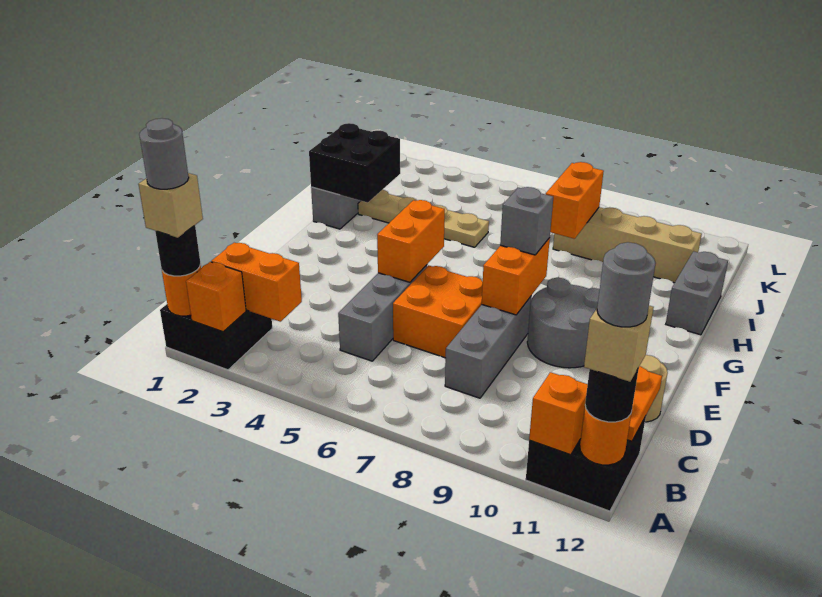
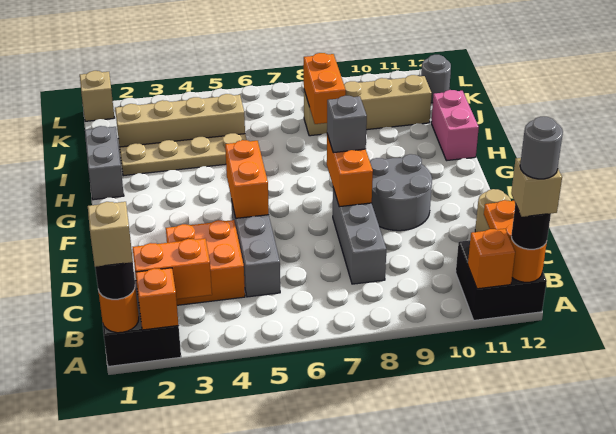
grey round brick A1 level 5 -> grey round brick K12 level 1
orange brick D6:E7 level 1 -> orange brick C3:D4 level 1
black brick H1:I2 level 2 -> none
grey brick H12:I12 level 1 -> pink brick H12:I12 level 1
none -> tan brick J2:J5 level 1
none -> tan brick L1 level 1

